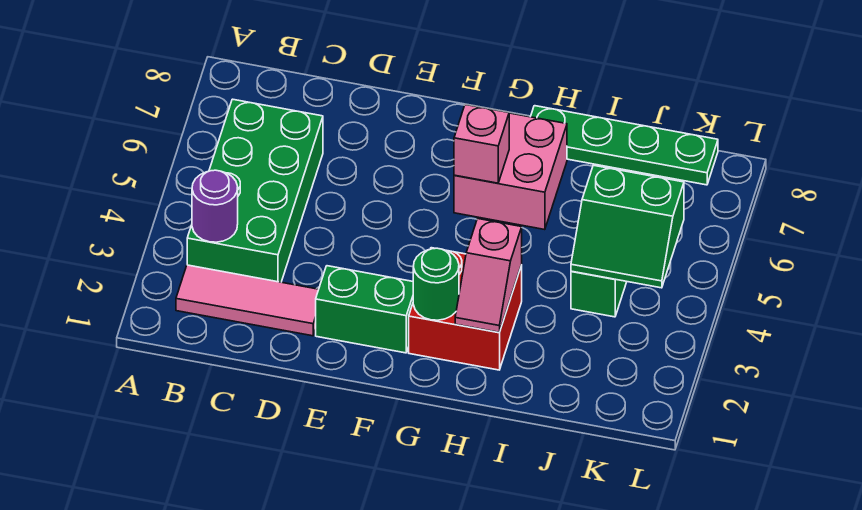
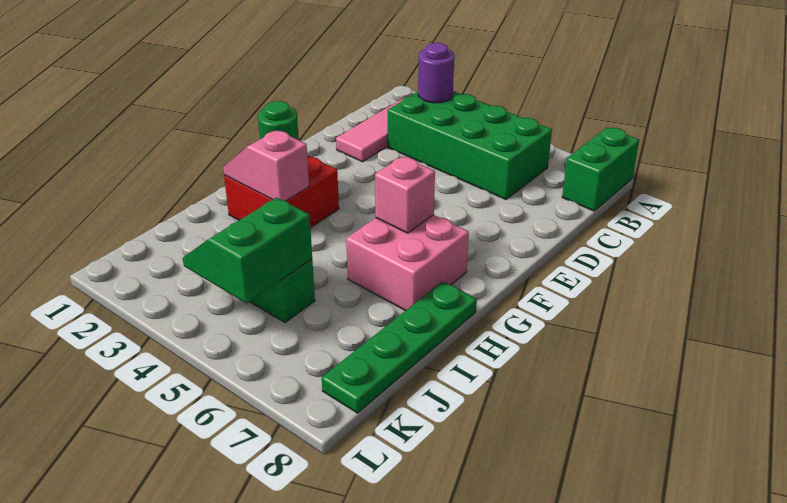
green brick E2:F2 level 1 -> green brick A8:B8 level 1

